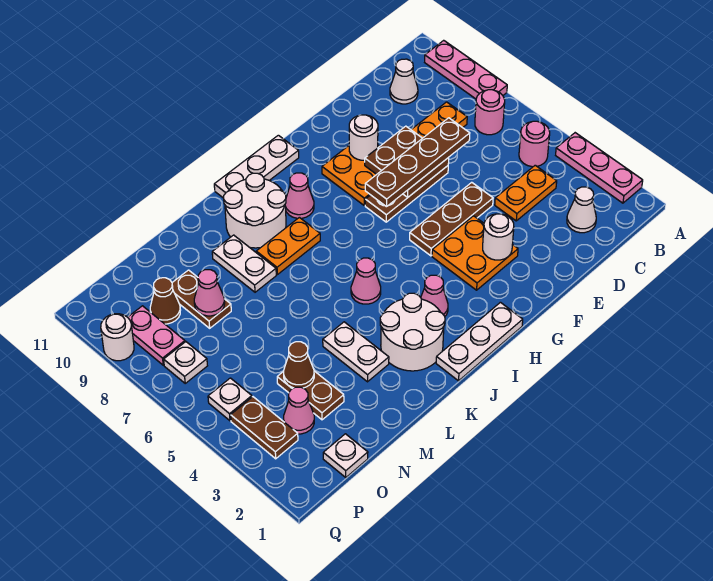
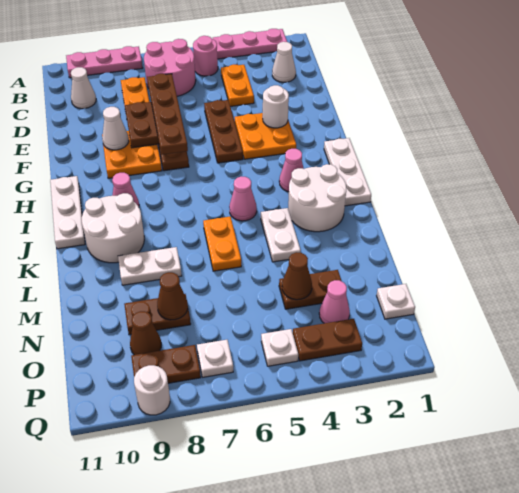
pink round brick B7 level 1 -> pink round brick B6:C7 level 1
white round brick F9 level 2 -> white cone F9 level 2
orange plate J8:K8 level 1 -> orange plate K6:L6 level 1
white plate L3:L4 level 1 -> white plate K4:L4 level 1
pink cone N8 level 2 -> brown cone N8 level 2
pink plate P8:P9 level 1 -> brown plate P8:P9 level 1

